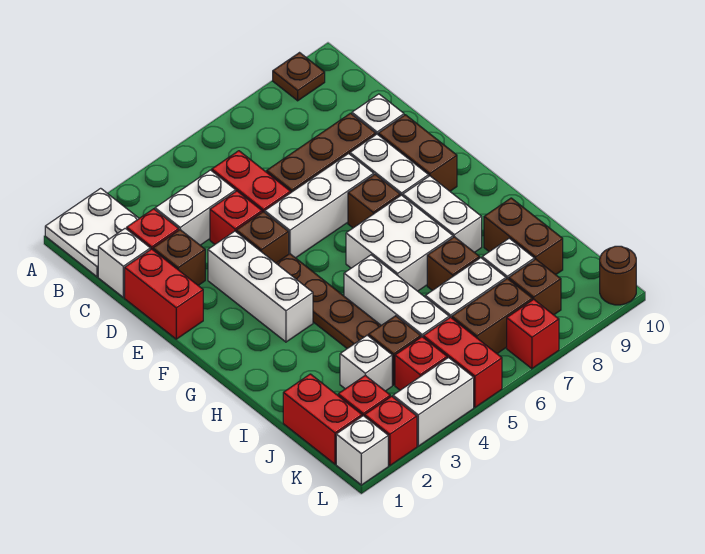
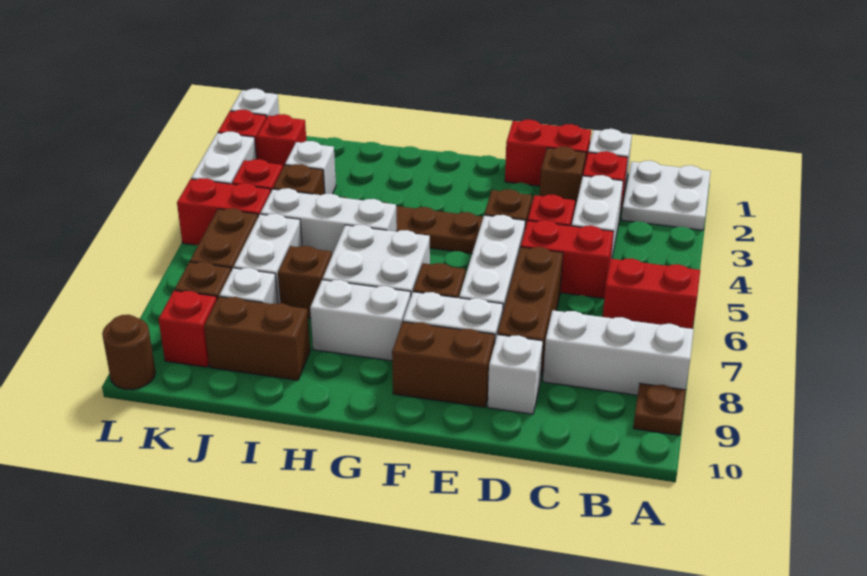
white brick E3:G3 level 1 -> white brick A8:C8 level 1
red brick J1:K1 level 1 -> red brick A6:B6 level 1
red brick L7 level 1 -> red brick K9 level 1

